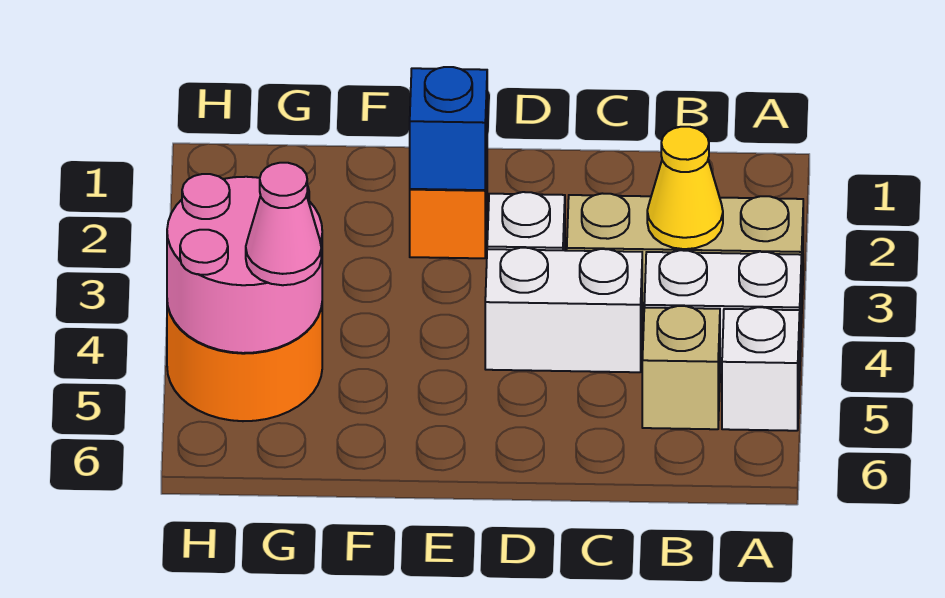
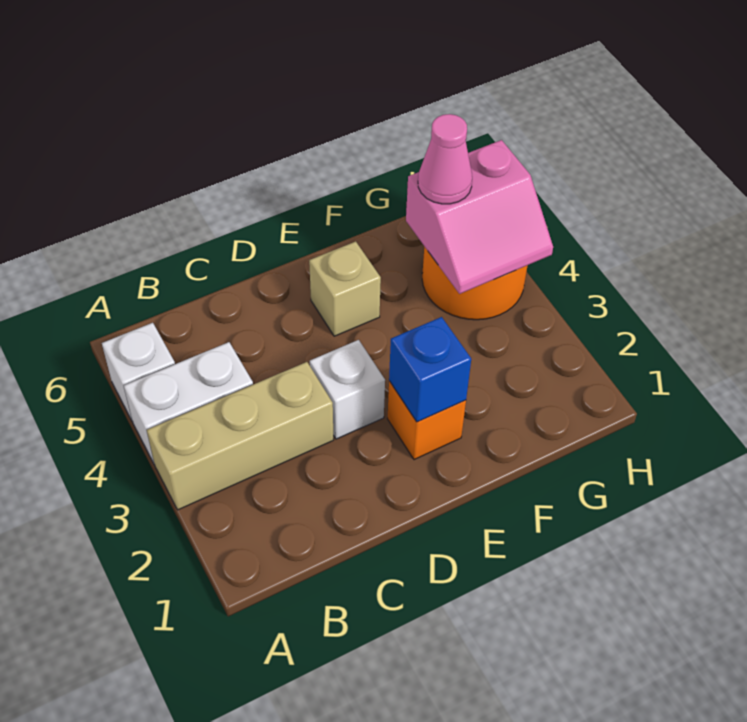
yellow cone B3 level 2 -> none
tan brick B5 level 1 -> tan brick E5 level 1
white brick C4:D4 level 1 -> none
pink round brick G4:H5 level 2 -> pink slope G4:H5 level 2 top 5

